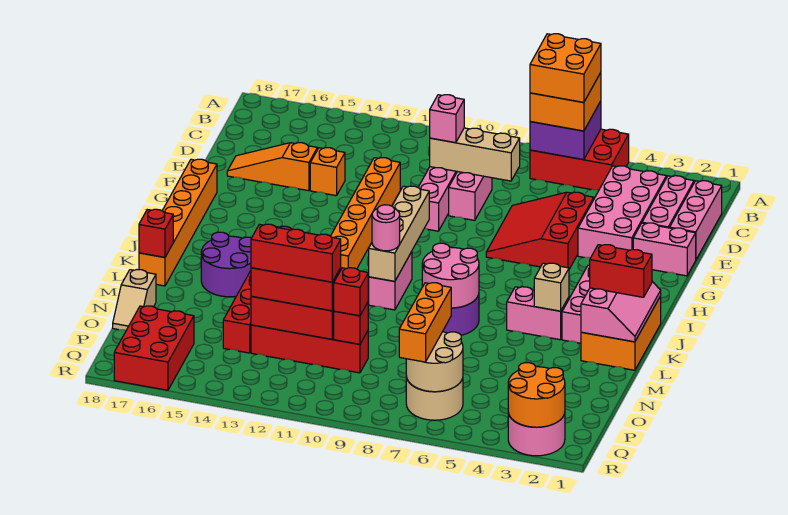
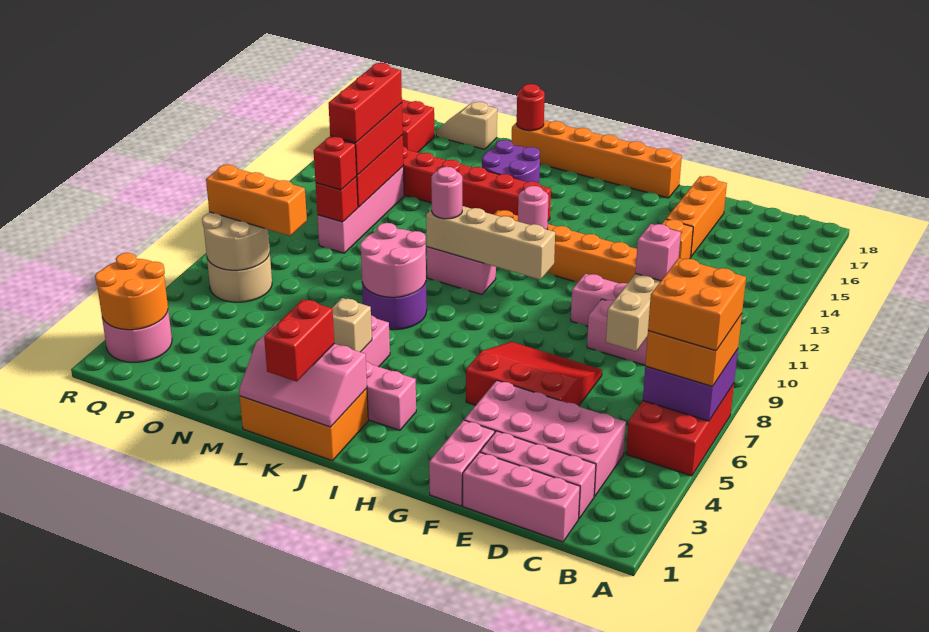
orange slope E15:E17 level 1 top 15 -> orange brick E15:E17 level 1
none -> pink round brick I12 level 2
red brick L18 level 2 -> red round brick L18 level 2
red brick O10:O13 level 1 -> pink brick O10:O13 level 1

